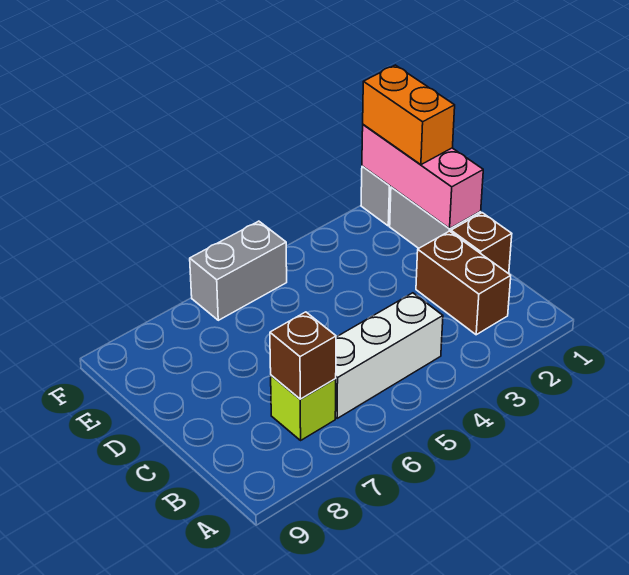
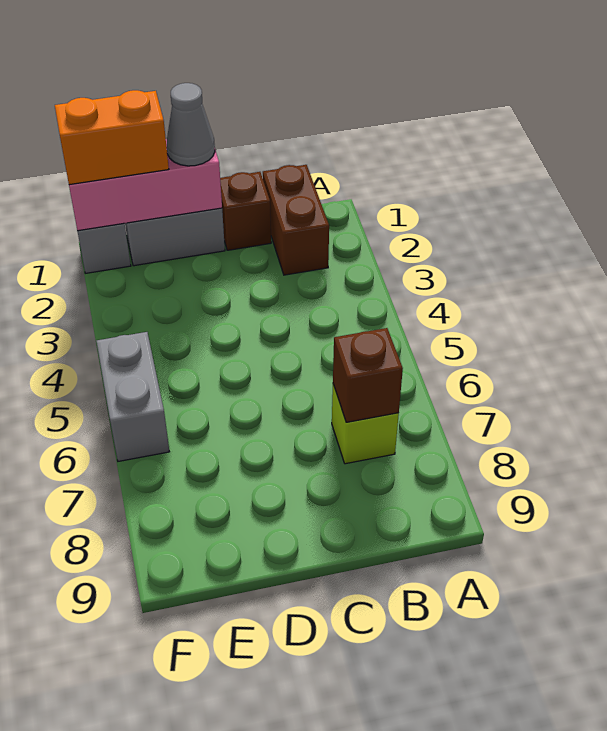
brown brick B2:C2 level 1 -> brown brick B1:B2 level 1
white brick B4:B6 level 1 -> none
none -> grey cone D1 level 3

